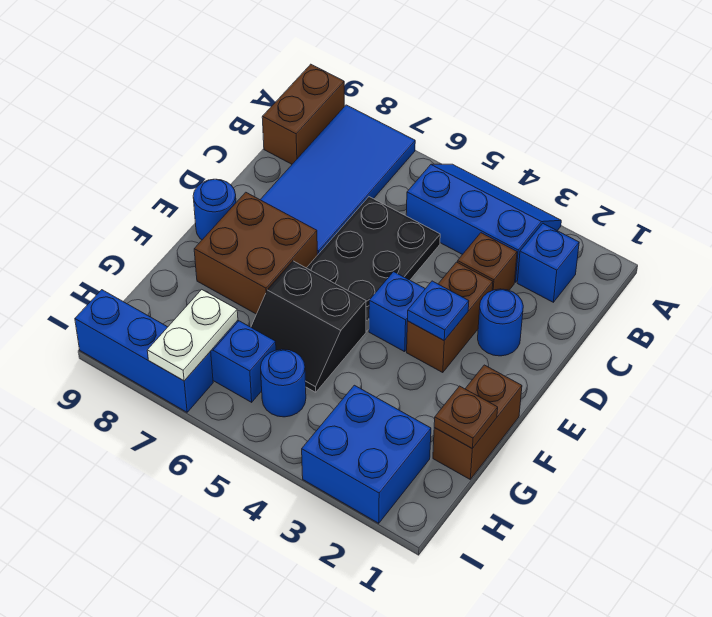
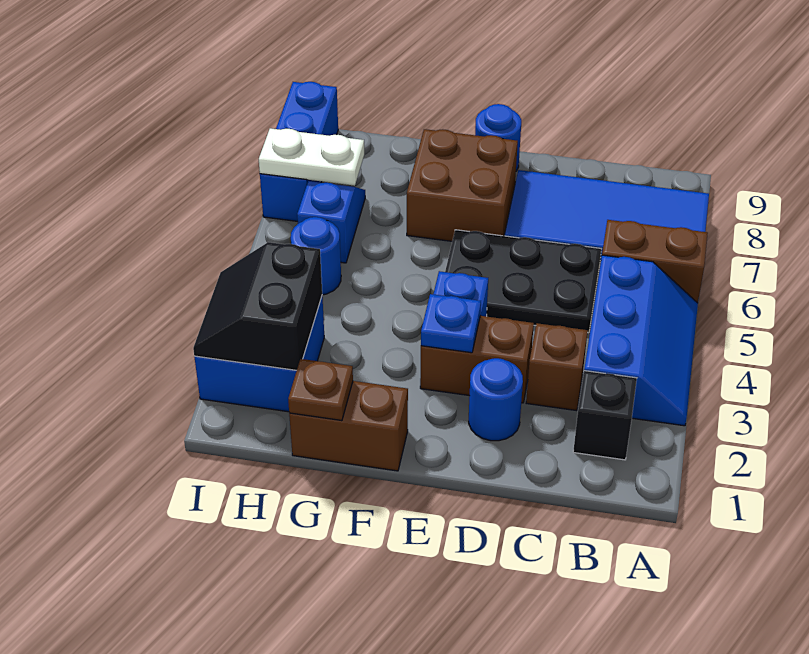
brown brick A9:B9 level 1 -> brown brick A6:B6 level 1
blue brick B2 level 1 -> black brick B2 level 1
black slope F5:G6 level 1 top F -> black slope H2:I3 level 2 top H

